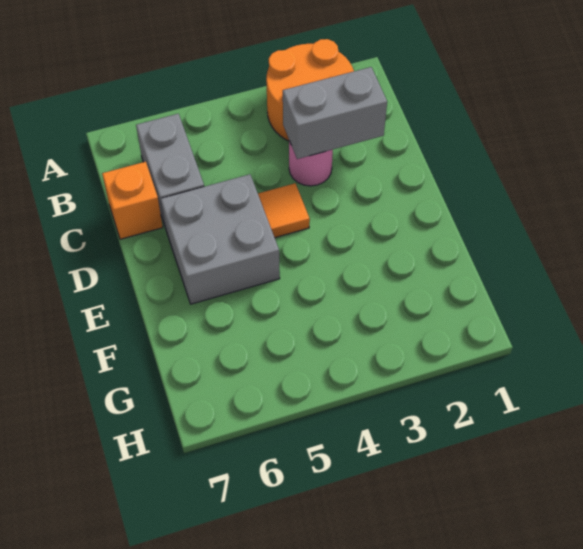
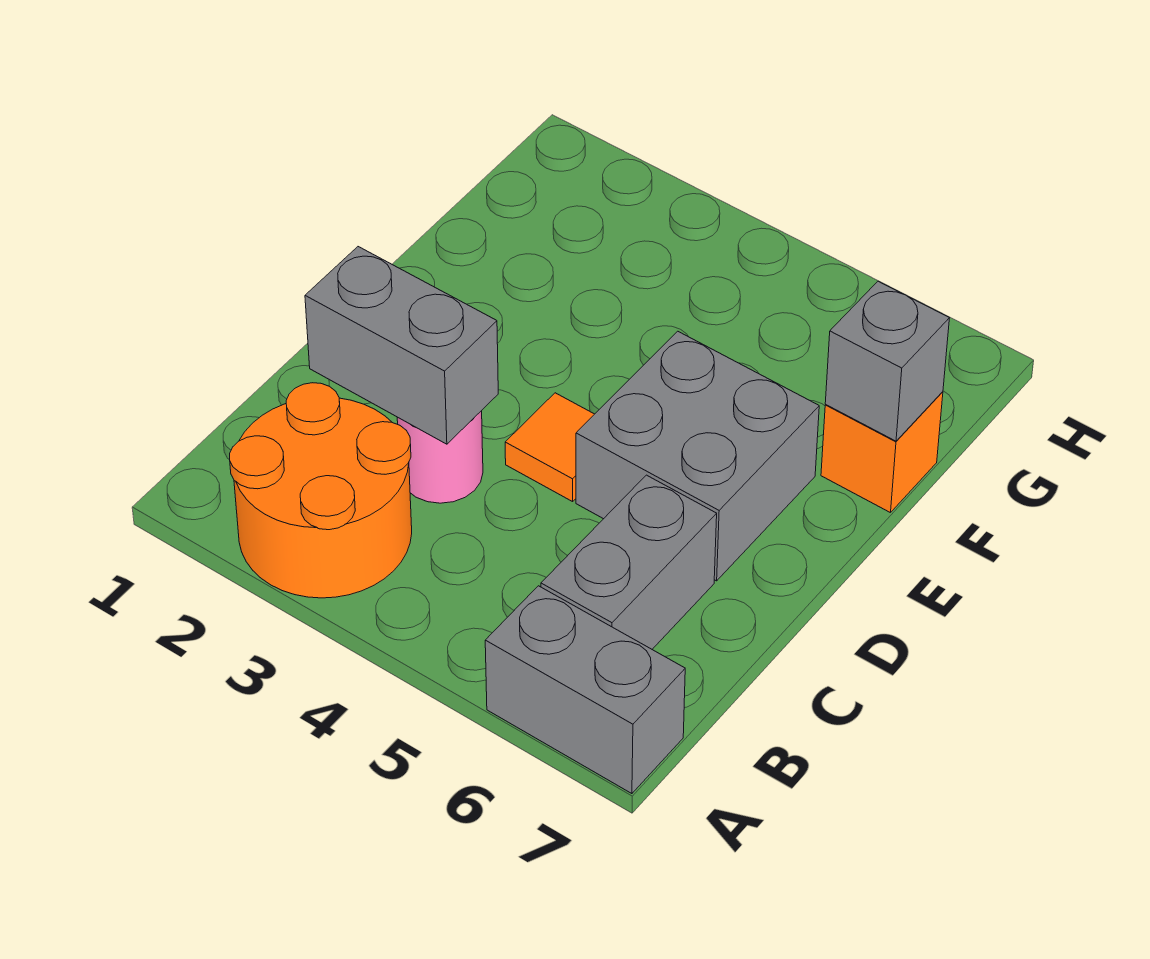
none -> grey brick A6:A7 level 1
orange brick C7 level 1 -> orange brick F7 level 1
none -> grey brick F7 level 2

